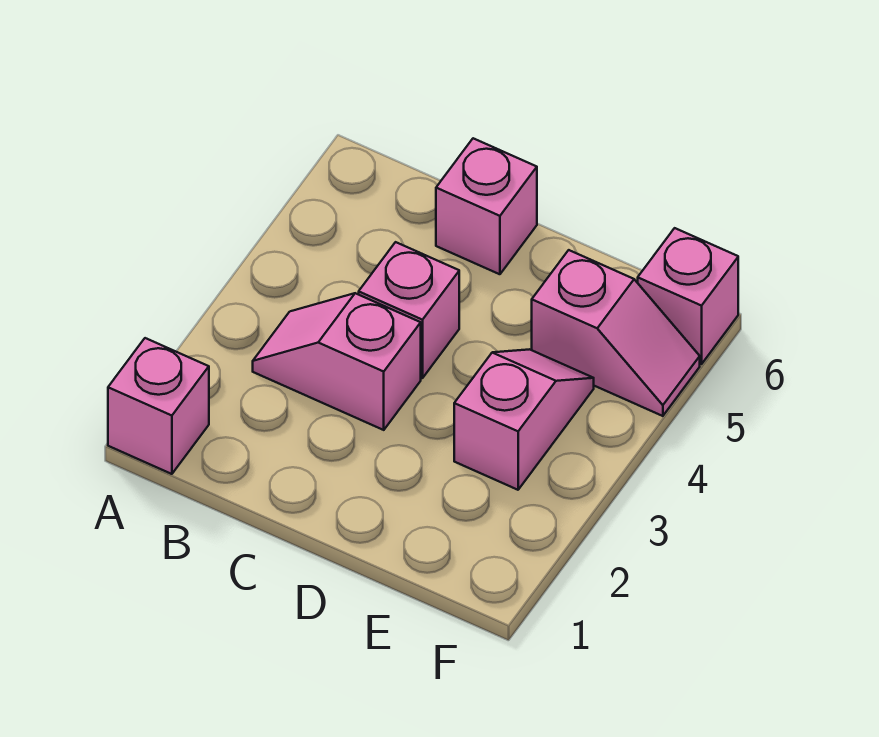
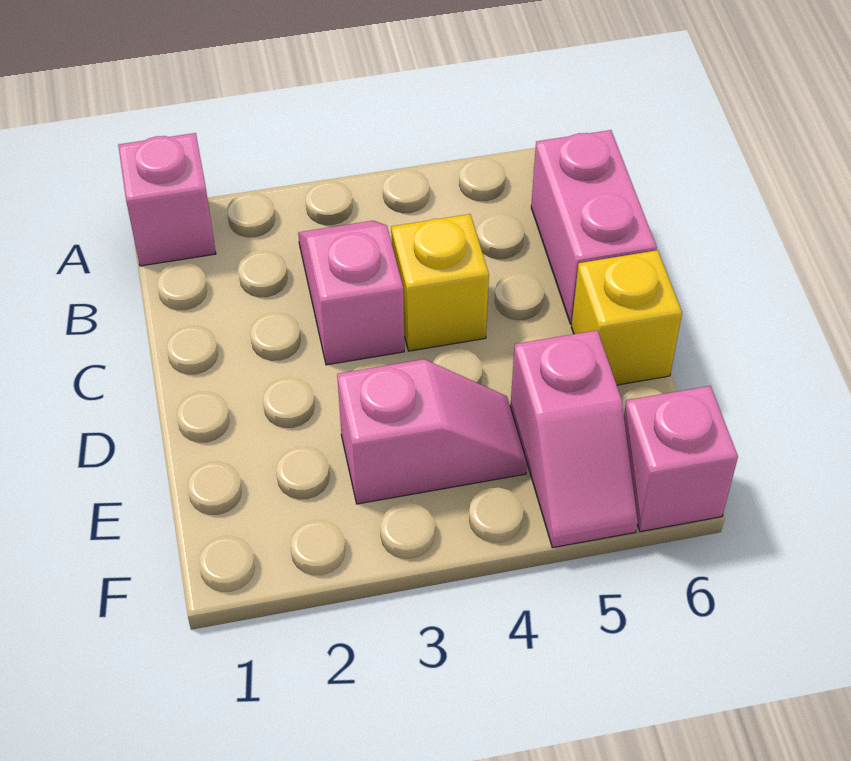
pink brick C4 level 1 -> yellow brick C4 level 1
pink brick C6 level 1 -> pink brick B6:C6 level 1
none -> yellow brick D6 level 1

